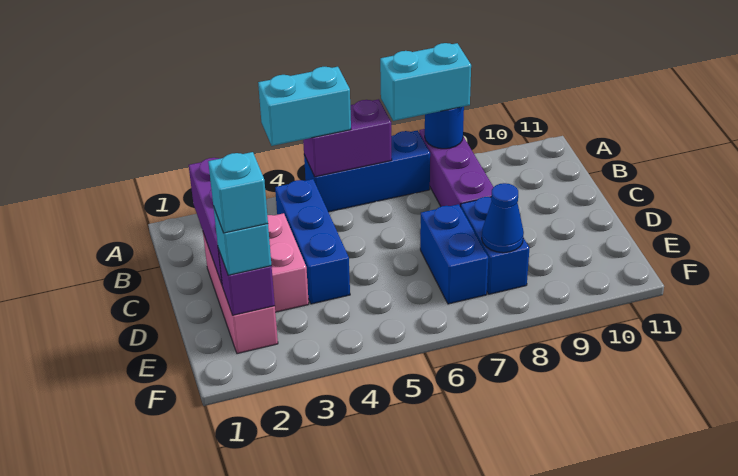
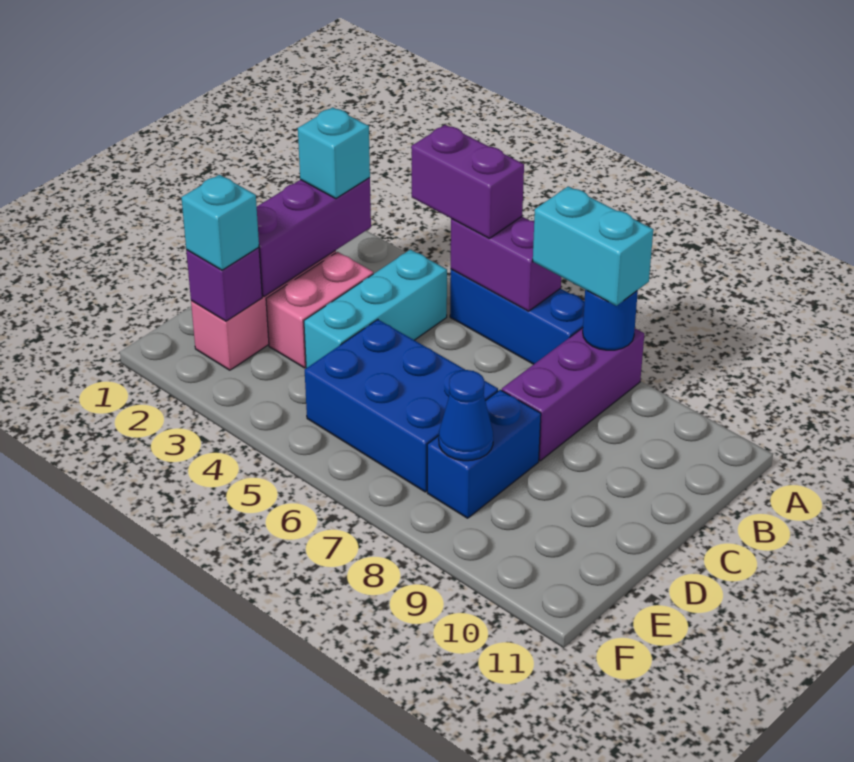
cyan brick A4:A5 level 3 -> purple brick A4:A5 level 3
blue brick B4:D4 level 1 -> cyan brick B4:D4 level 1
blue brick D7:E7 level 1 -> blue brick D5:E7 level 1
cyan brick E2 level 4 -> cyan brick B2 level 3

